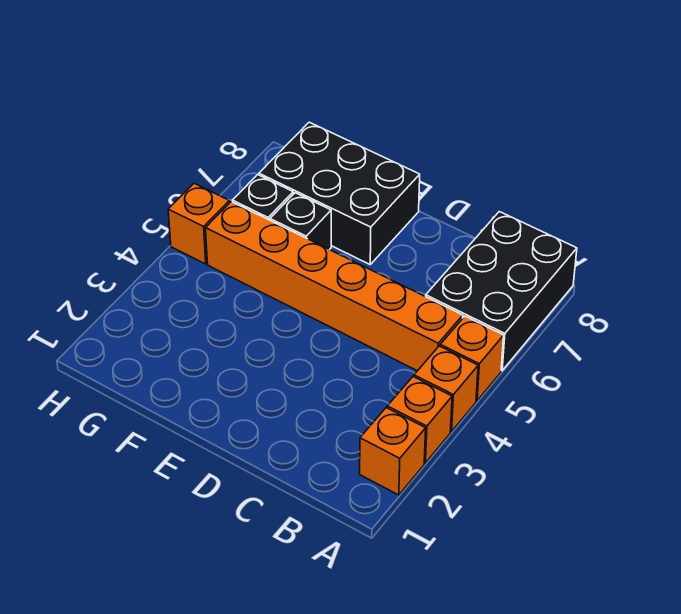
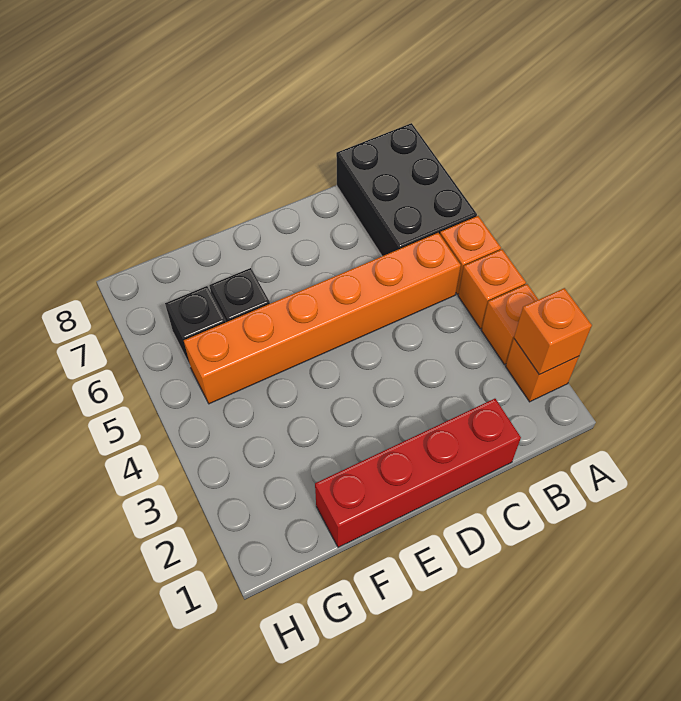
none -> red brick C1:F1 level 1
black brick E7:G8 level 1 -> none
orange brick H5 level 1 -> orange brick A2 level 2

